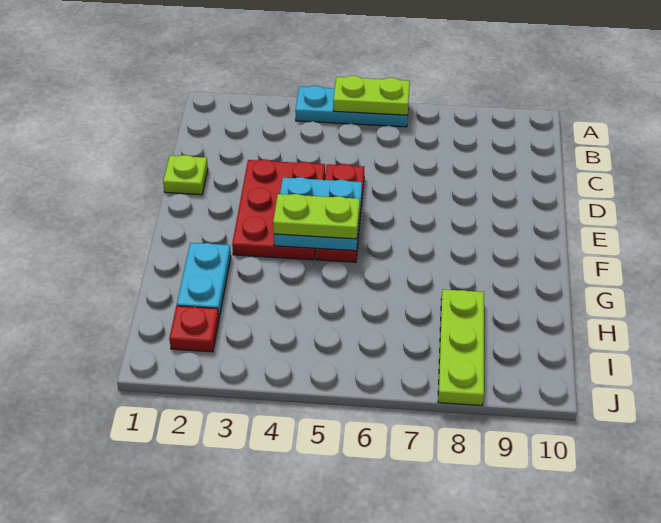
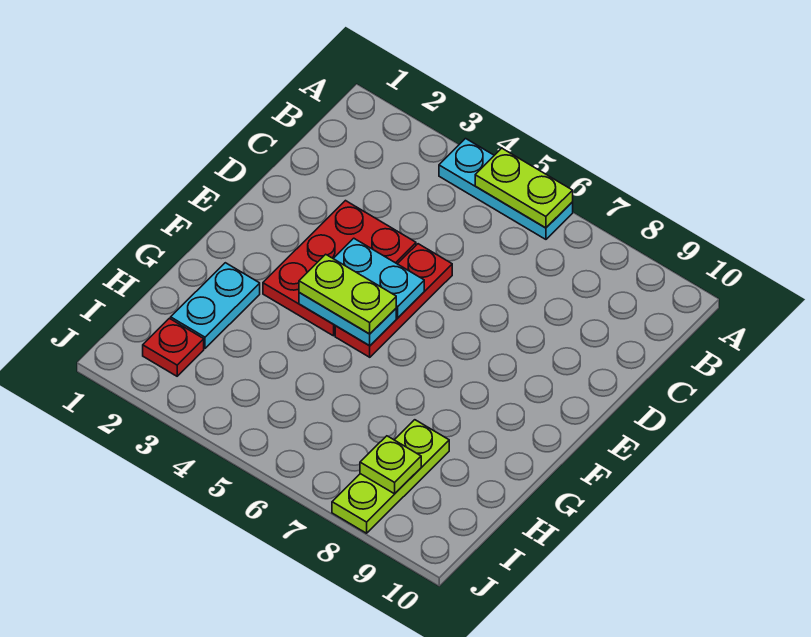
lime plate D1 level 1 -> lime plate I8 level 2

